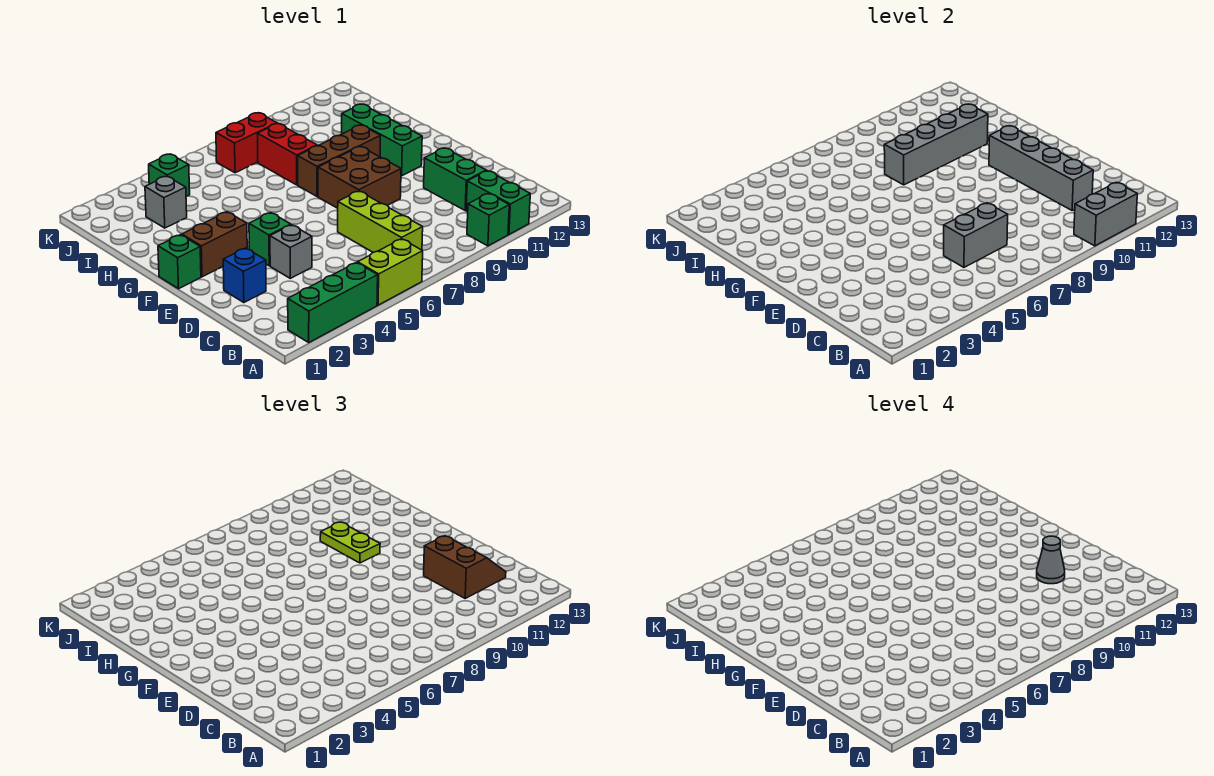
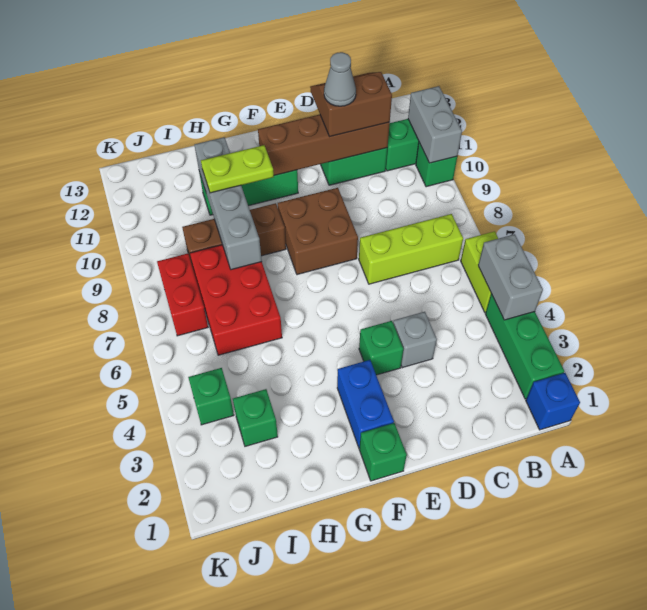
grey brick C6:C7 level 2 -> grey brick A4:A5 level 2
grey brick C11:F11 level 2 -> brown brick C11:F11 level 2
blue brick D2 level 1 -> blue brick A1 level 1
brown brick F2:F3 level 1 -> blue brick F2:F3 level 1
brown brick G8:G10 level 1 -> brown brick G9:I9 level 1
red brick H8:I8 level 1 -> red brick H6:I8 level 1
grey brick I3 level 1 -> green brick I3 level 1

